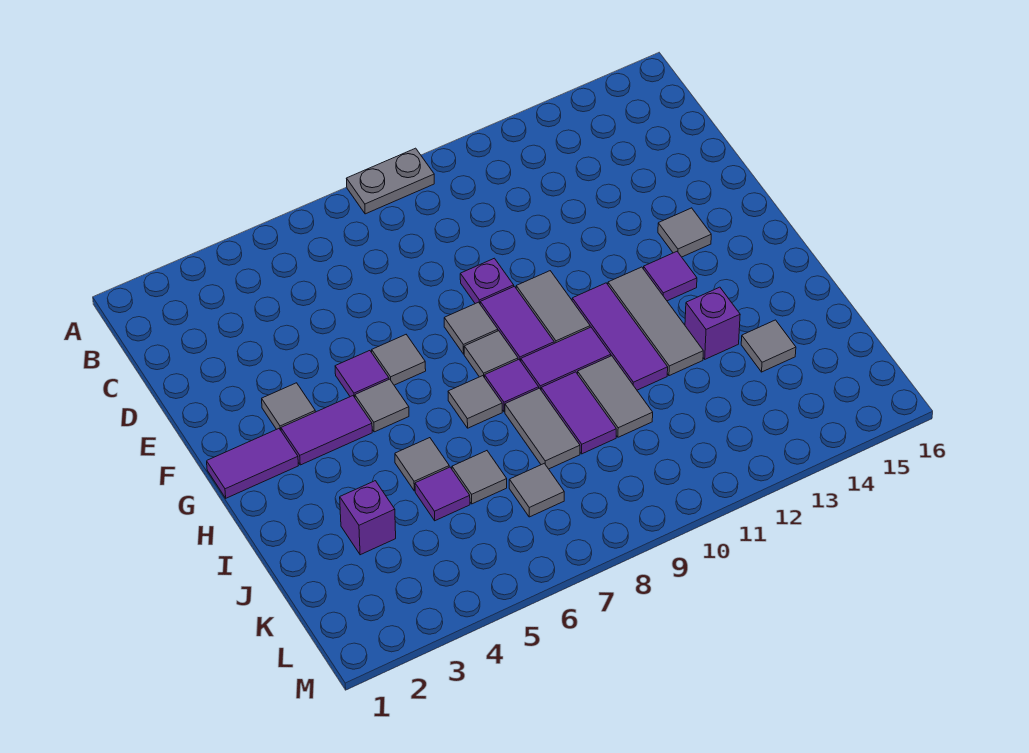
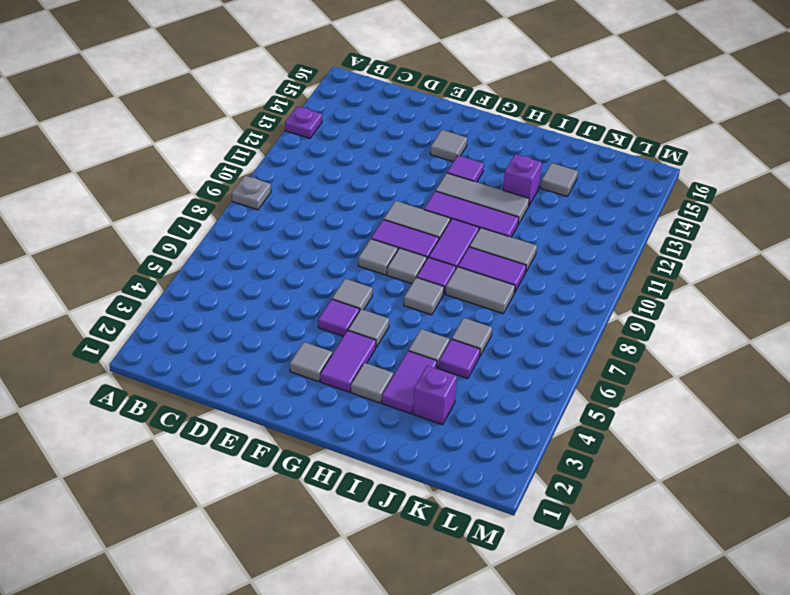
grey plate A8:A9 level 1 -> grey plate A9 level 1
purple plate E9 level 1 -> purple plate A13 level 1
purple tile G1:G2 level 1 -> purple tile I3:I4 level 1
grey tile K7 level 1 -> grey tile H3 level 1

